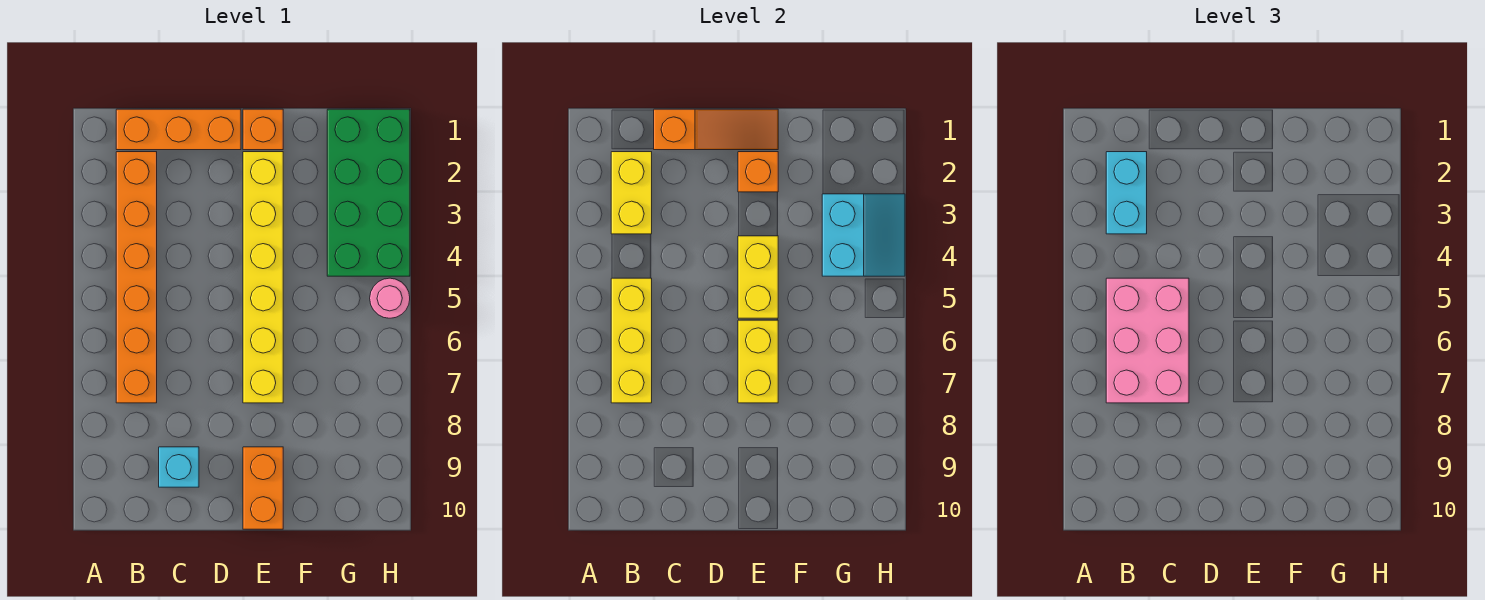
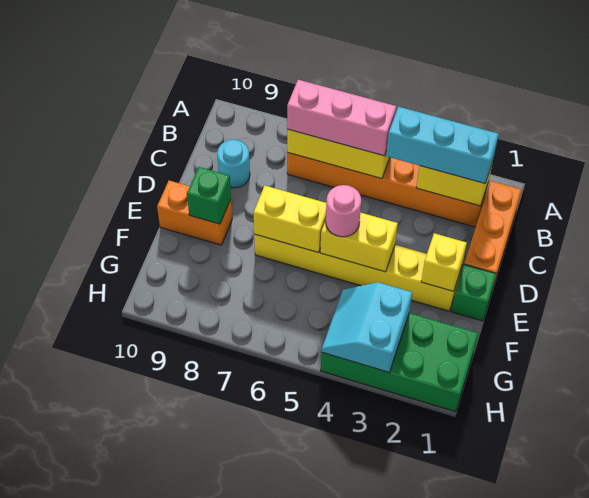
cyan brick B2:B3 level 3 -> cyan brick B2:B4 level 3
pink brick B5:C7 level 3 -> pink brick B5:B7 level 3
orange slope C1:E1 level 2 top C -> none
cyan brick C9 level 1 -> cyan round brick C9 level 1
orange brick E1 level 1 -> green brick E1 level 1
orange brick E2 level 2 -> yellow brick E2 level 2
none -> green brick E9 level 2
cyan slope G3:H4 level 2 top G -> cyan slope G3:H4 level 2 top 3
pink round brick H5 level 1 -> pink round brick E5 level 3

